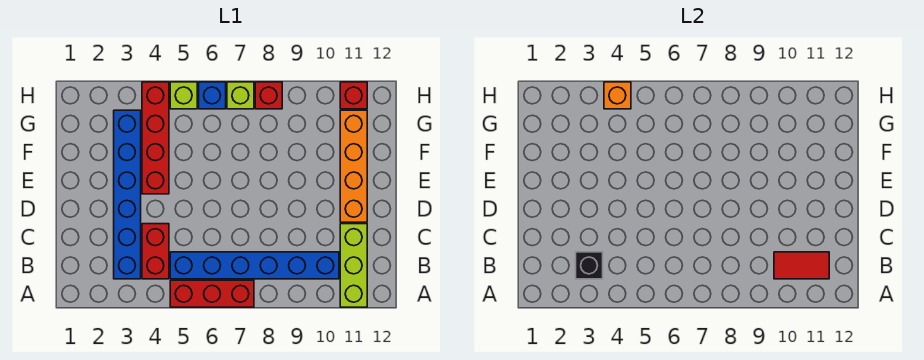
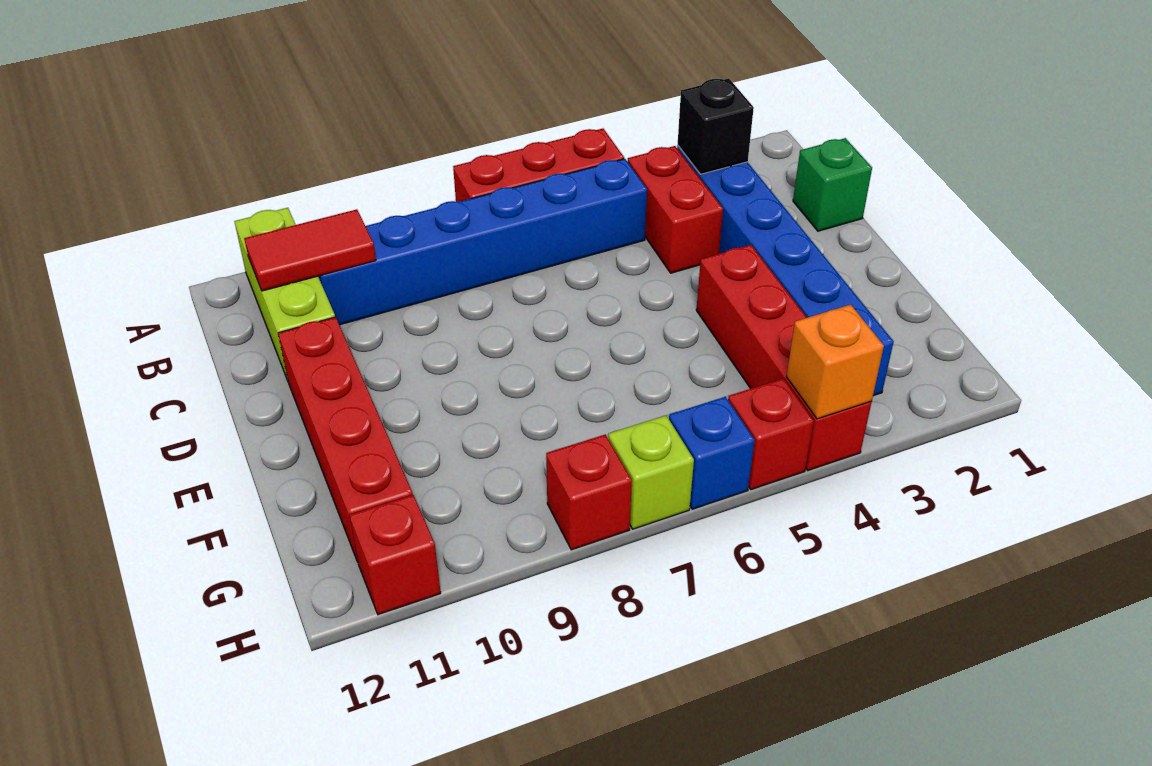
none -> green brick C1 level 1
orange brick D11:G11 level 1 -> red brick D11:G11 level 1
lime brick H5 level 1 -> red brick H5 level 1

